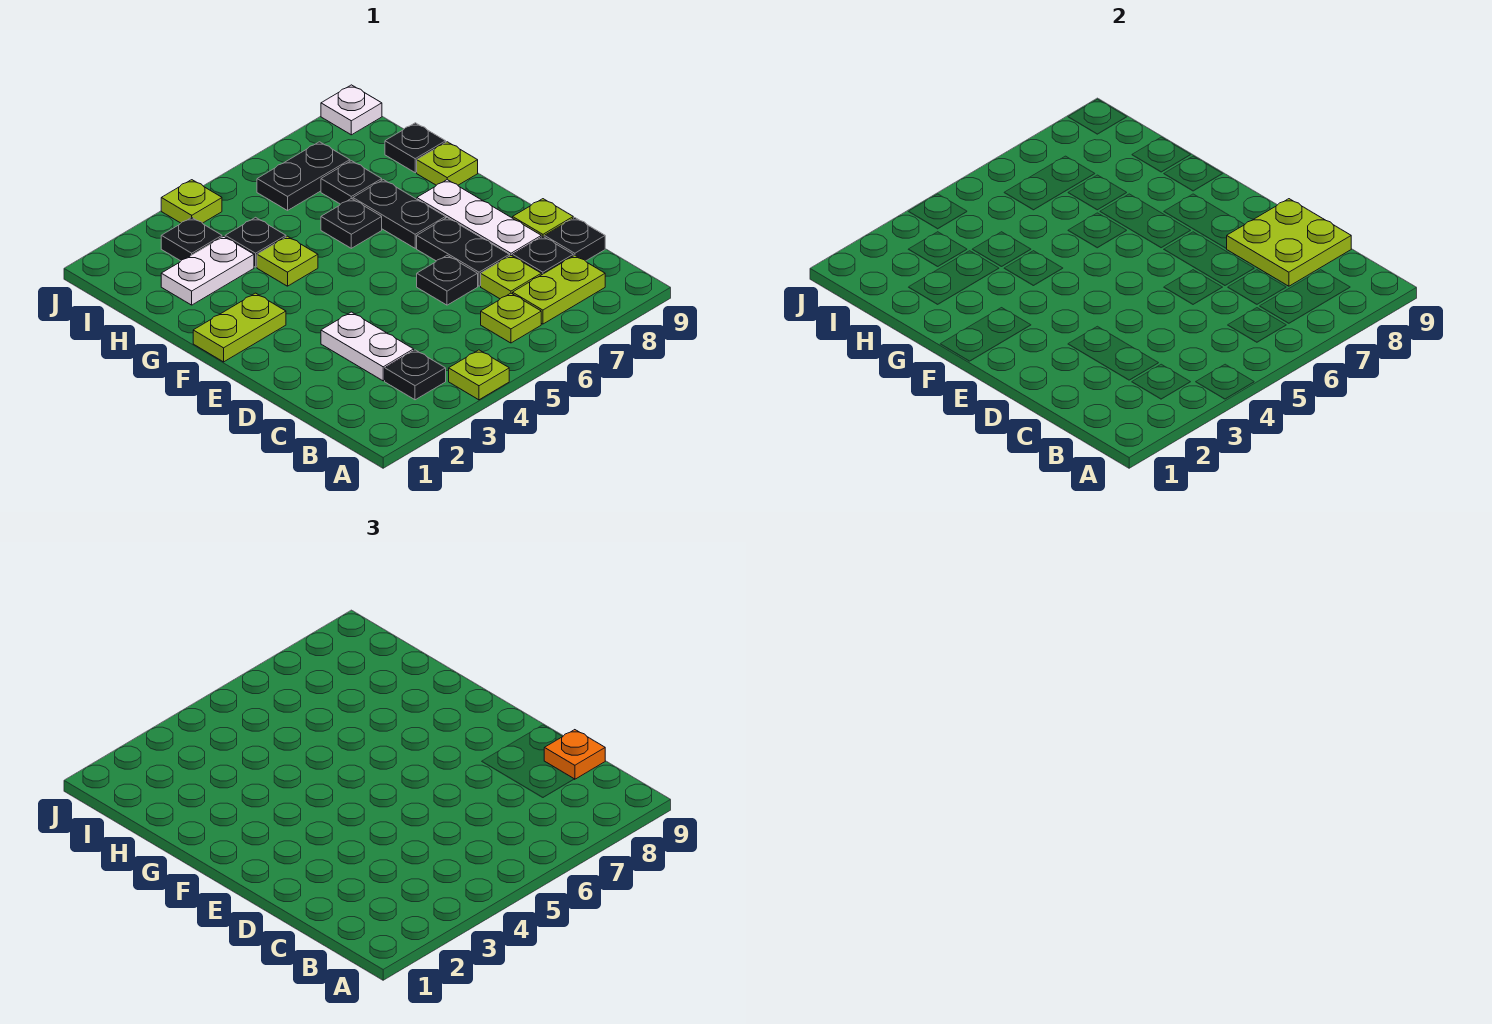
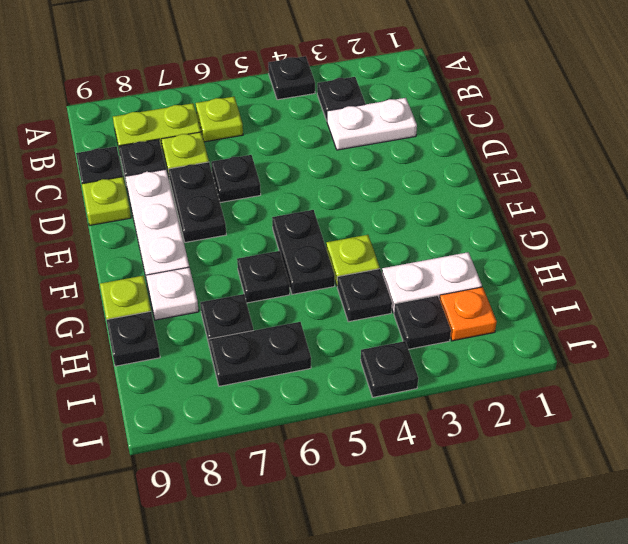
lime plate A4 level 1 -> black plate A4 level 1
white plate C3:D3 level 1 -> white plate C2:C3 level 1
lime plate C8:D9 level 2 -> none
orange plate C9 level 3 -> orange plate I2 level 1
lime plate F1:F2 level 1 -> none
black plate F7:G7 level 1 -> black plate F5:G5 level 1
lime plate J4 level 1 -> black plate J4 level 1
white plate J9 level 1 -> white plate G8 level 1

